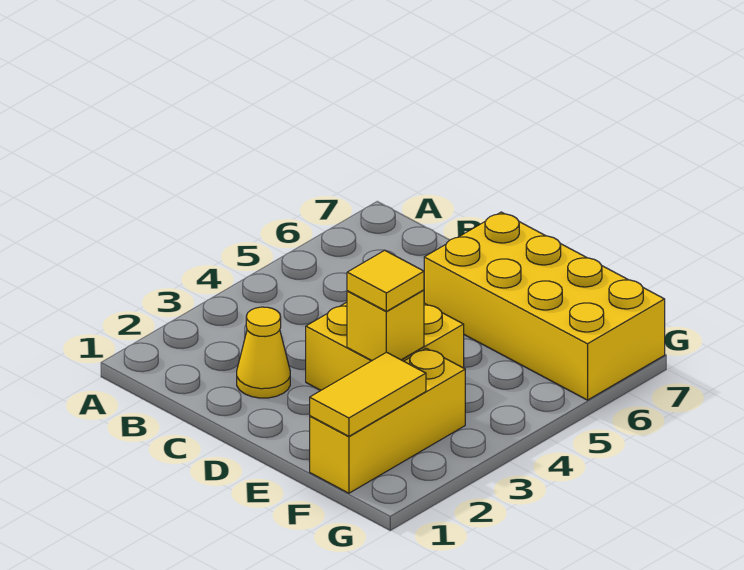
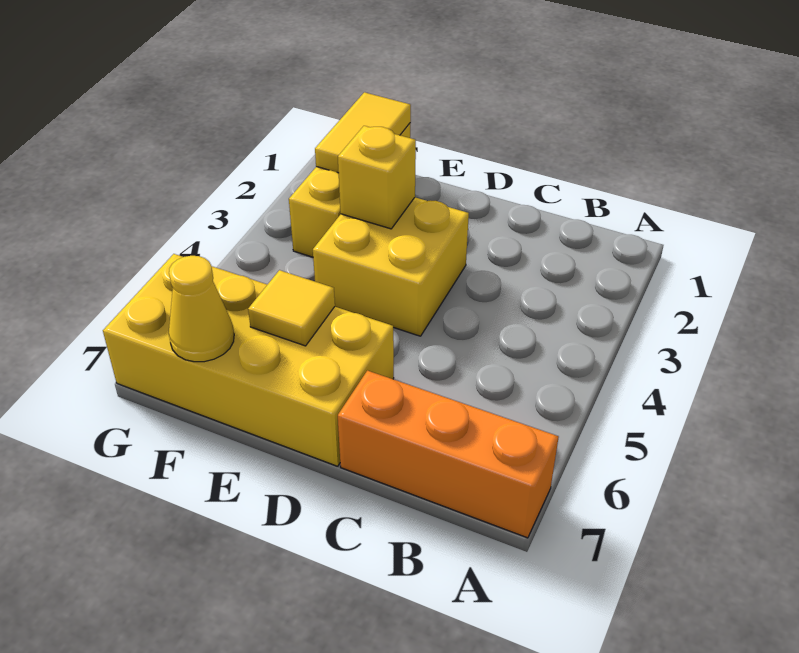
none -> orange brick A7:C7 level 1
yellow cone C2 level 1 -> yellow cone F7 level 2
yellow tile E3 level 3 -> yellow tile E6 level 2

